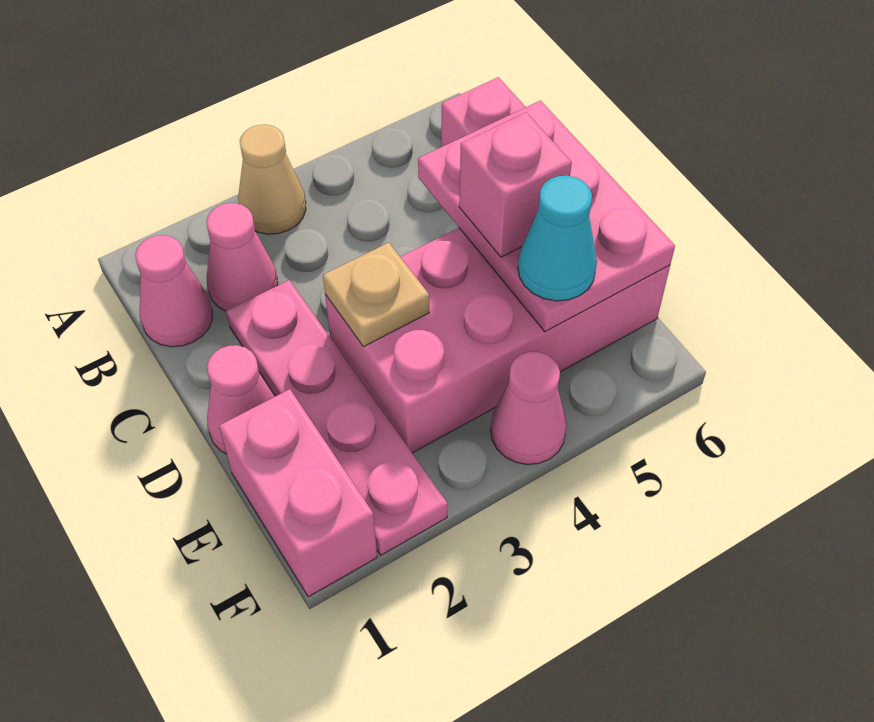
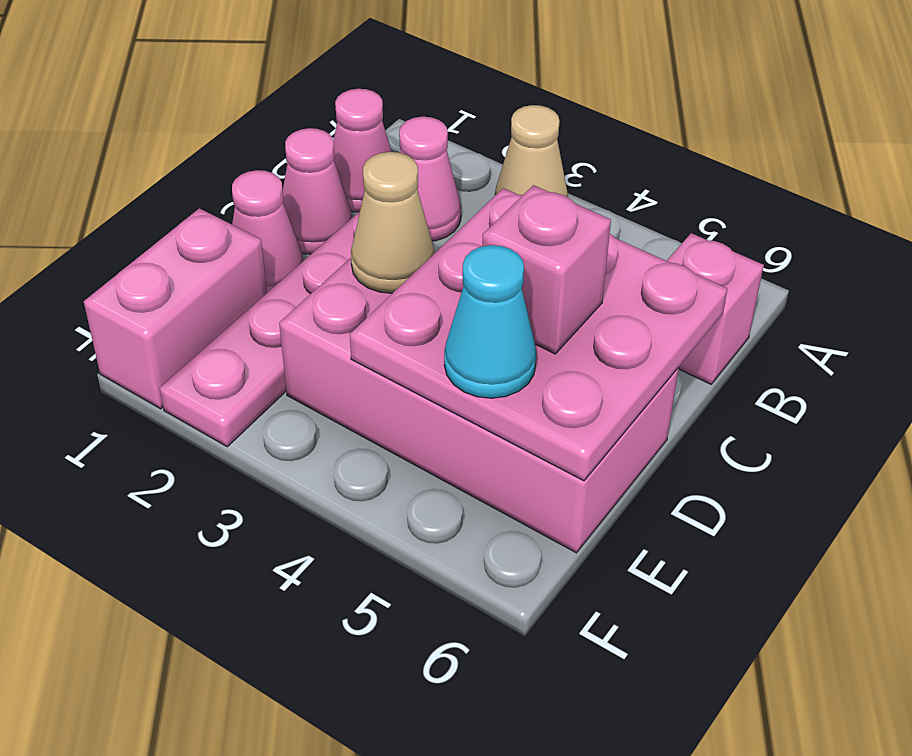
pink plate C5:E6 level 2 -> pink plate C4:E6 level 2
tan plate D3 level 2 -> tan cone D3 level 2
pink cone F4 level 1 -> pink cone C1 level 1

